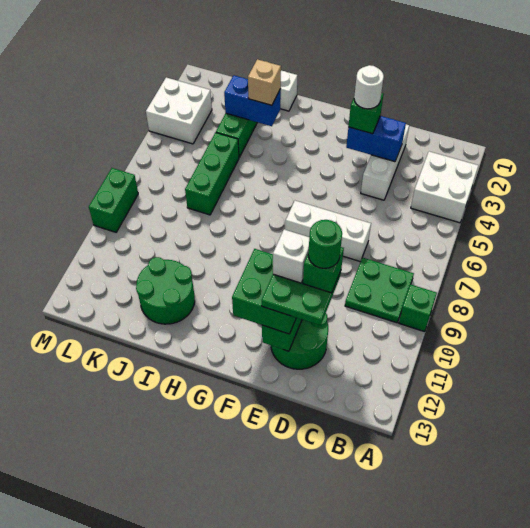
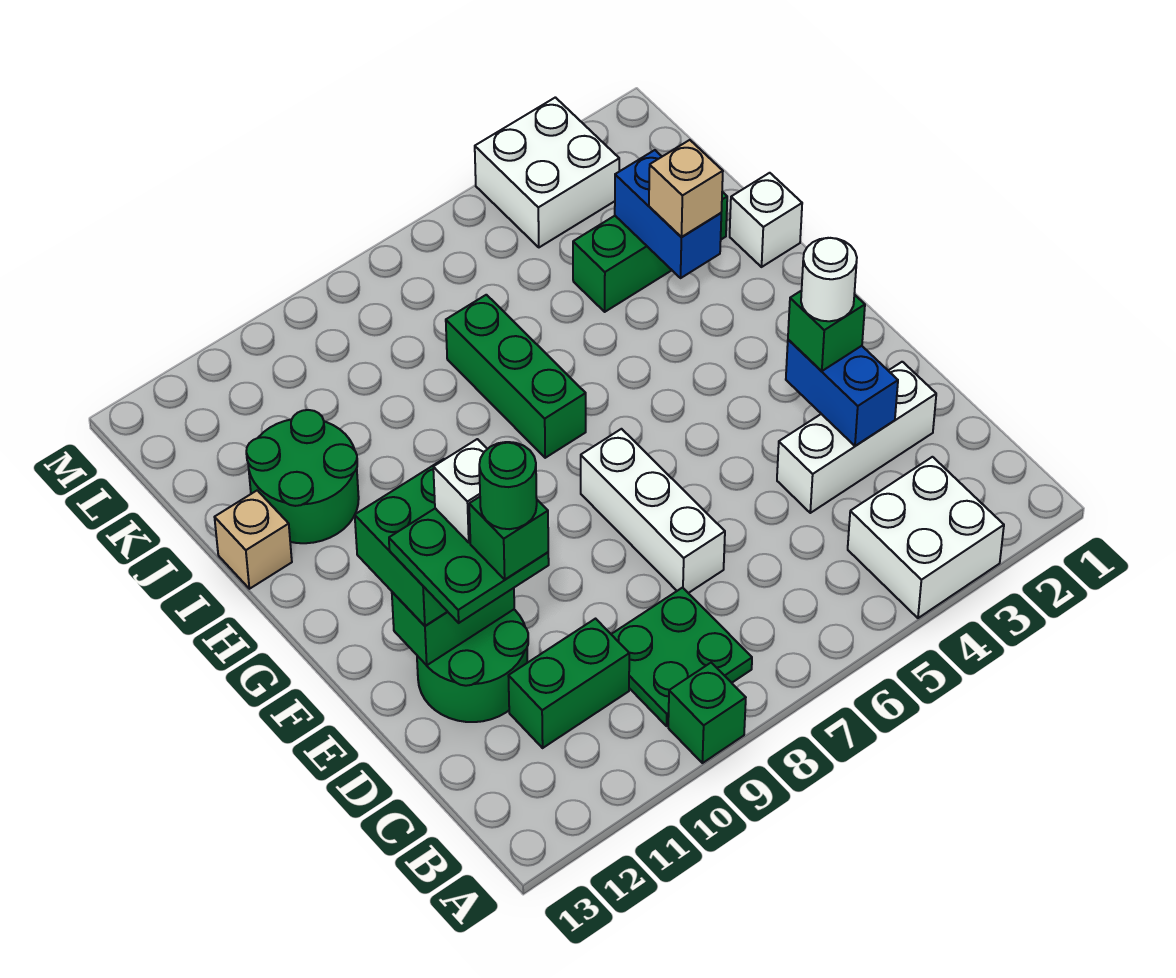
none -> tan brick I13 level 1
green brick J5:J7 level 1 -> green brick H7:J7 level 1
green brick M8:M9 level 1 -> green brick C10:C11 level 1

